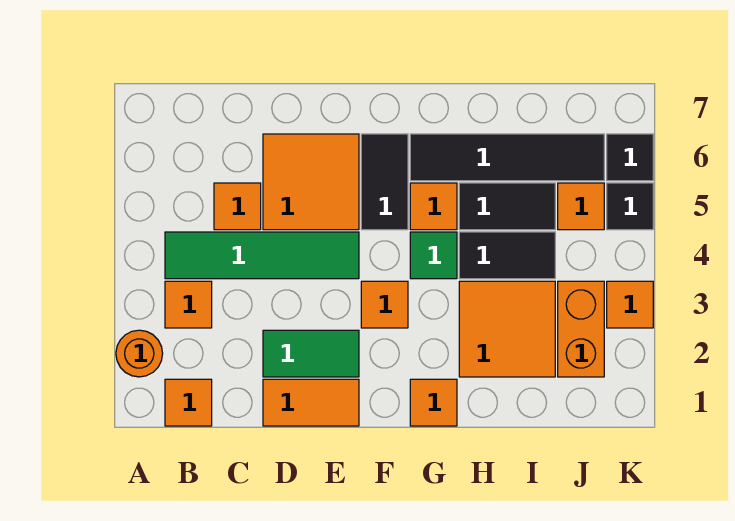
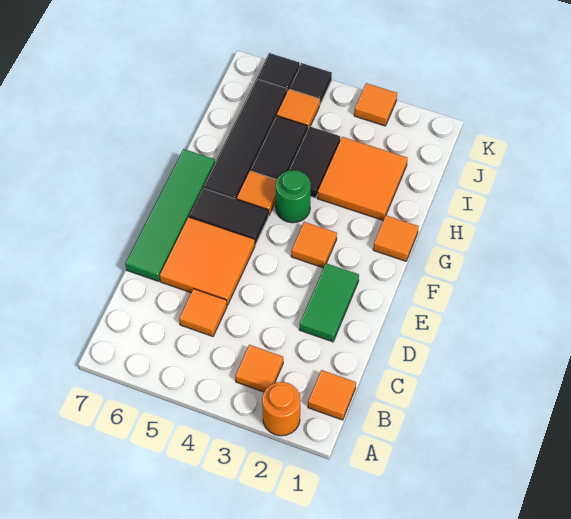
green tile B4:E4 level 1 -> green tile D7:G7 level 1
orange tile D1:E1 level 1 -> none
green tile G4 level 1 -> green round brick G4 level 1
orange brick J2:J3 level 1 -> none

